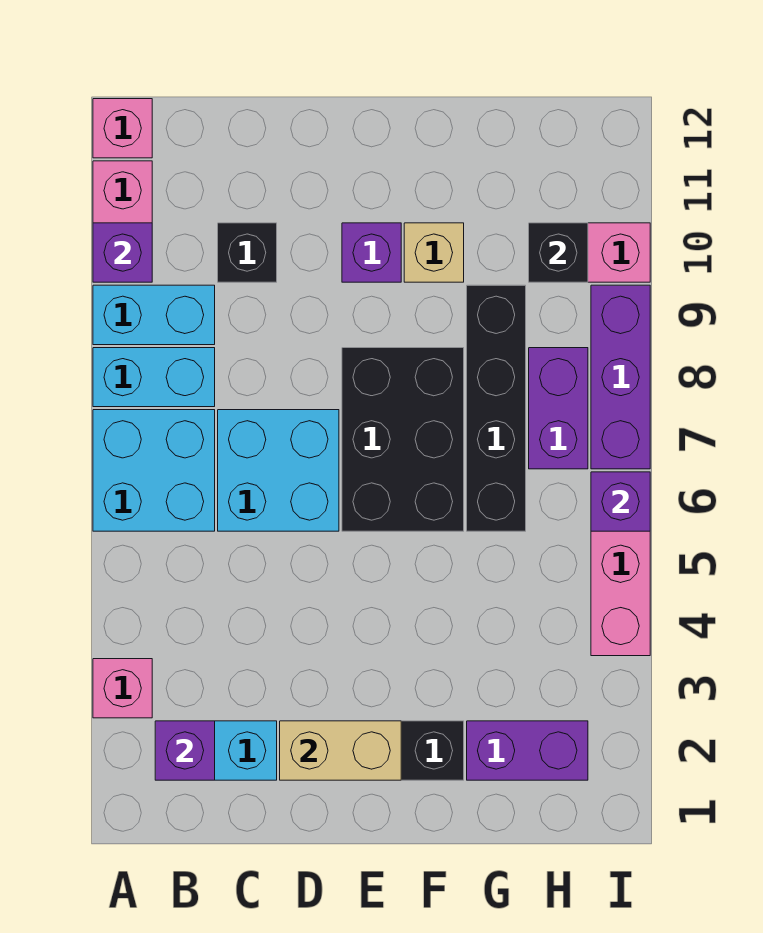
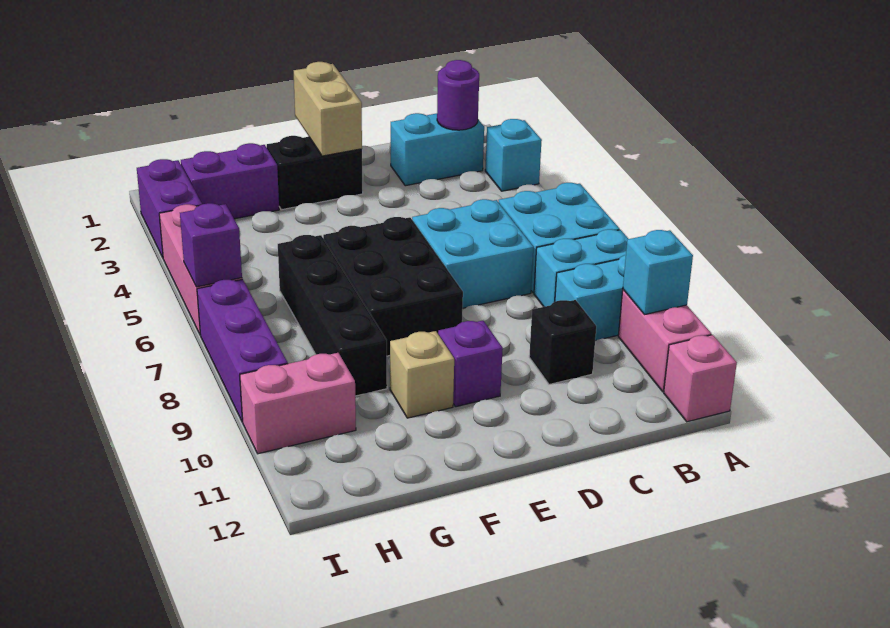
pink brick A3 level 1 -> cyan brick A3 level 1
purple brick A10 level 2 -> cyan brick A10 level 2
purple brick B2 level 2 -> purple round brick B2 level 2
tan brick D2:E2 level 2 -> tan brick E1:E2 level 2
purple brick H7:H8 level 1 -> purple brick I2:I3 level 1
black brick H10 level 2 -> none

